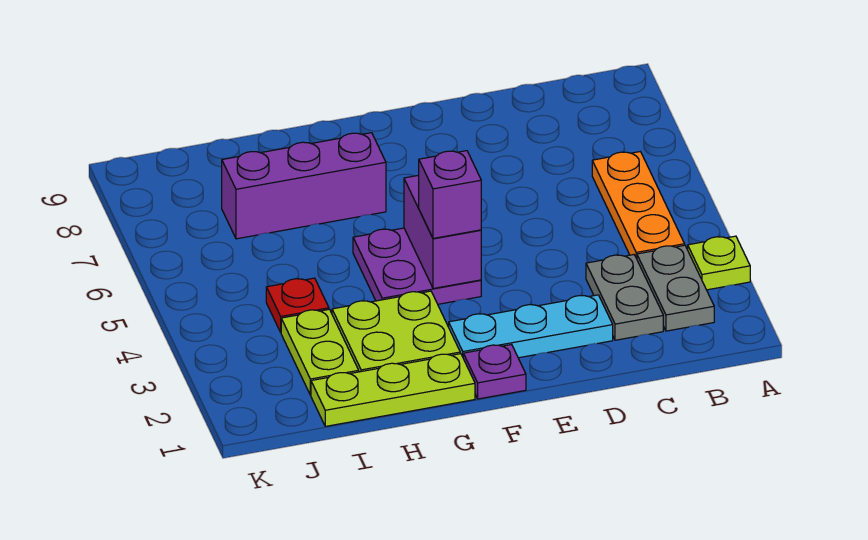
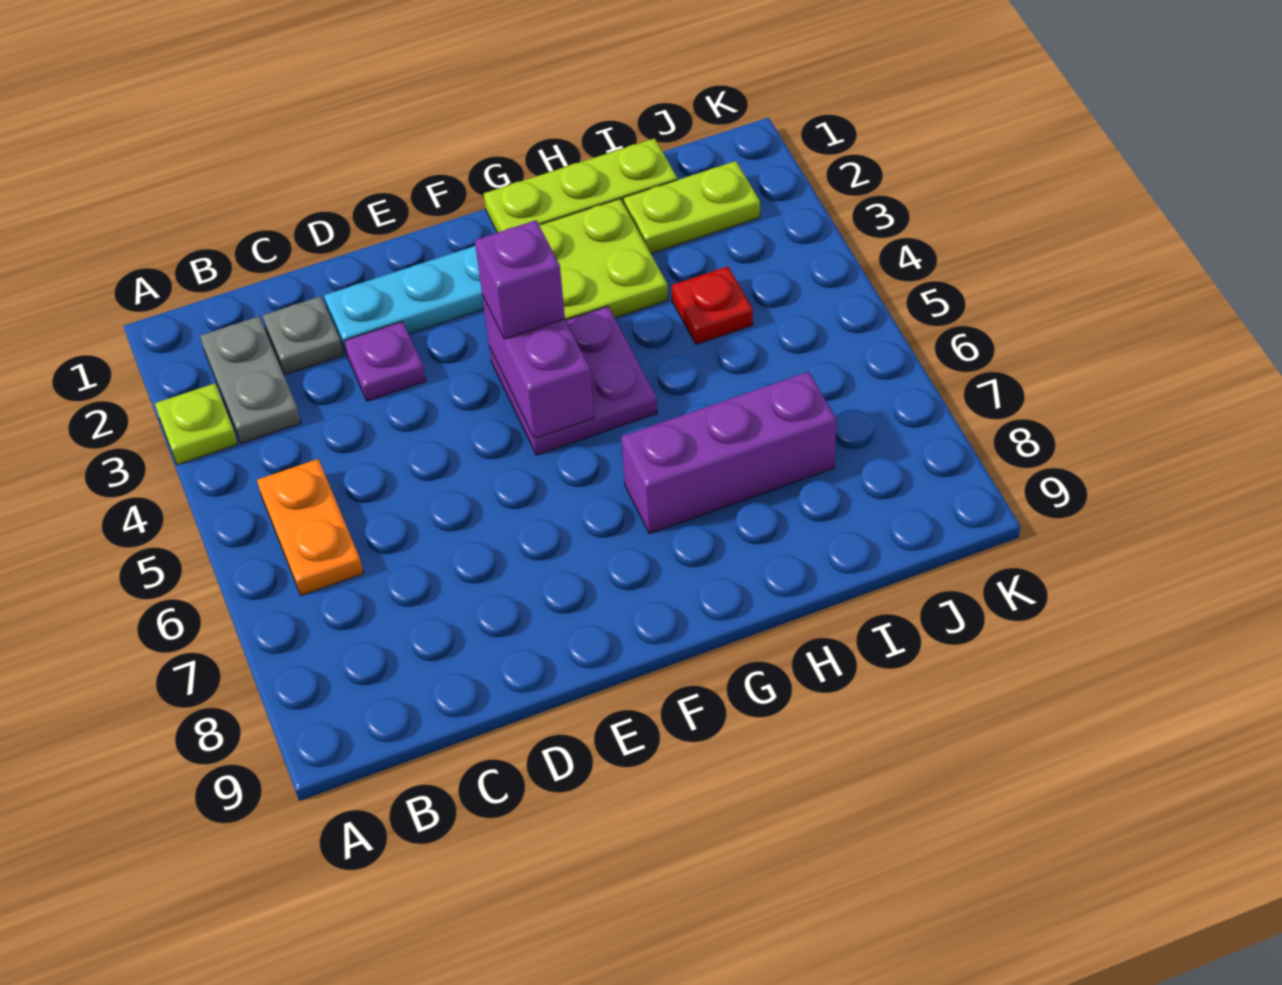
orange plate B4:B6 level 1 -> orange plate B5:B6 level 1
grey plate C2:C3 level 1 -> grey plate C2 level 1
purple plate F1 level 1 -> purple plate D3 level 1
lime plate I2:I3 level 1 -> lime plate I2:J2 level 1

